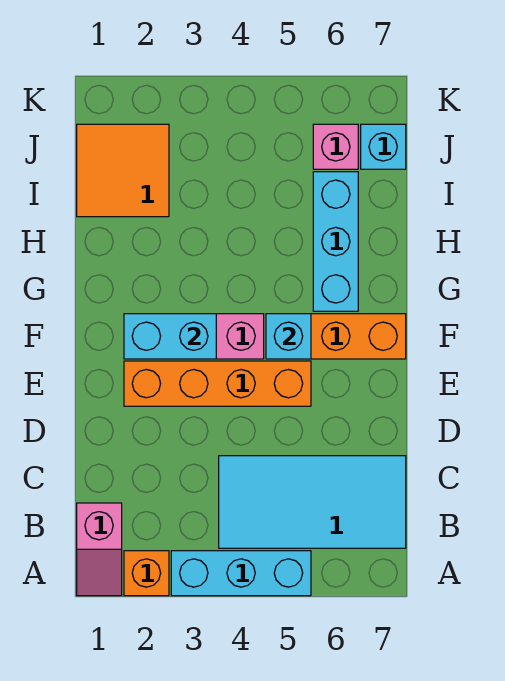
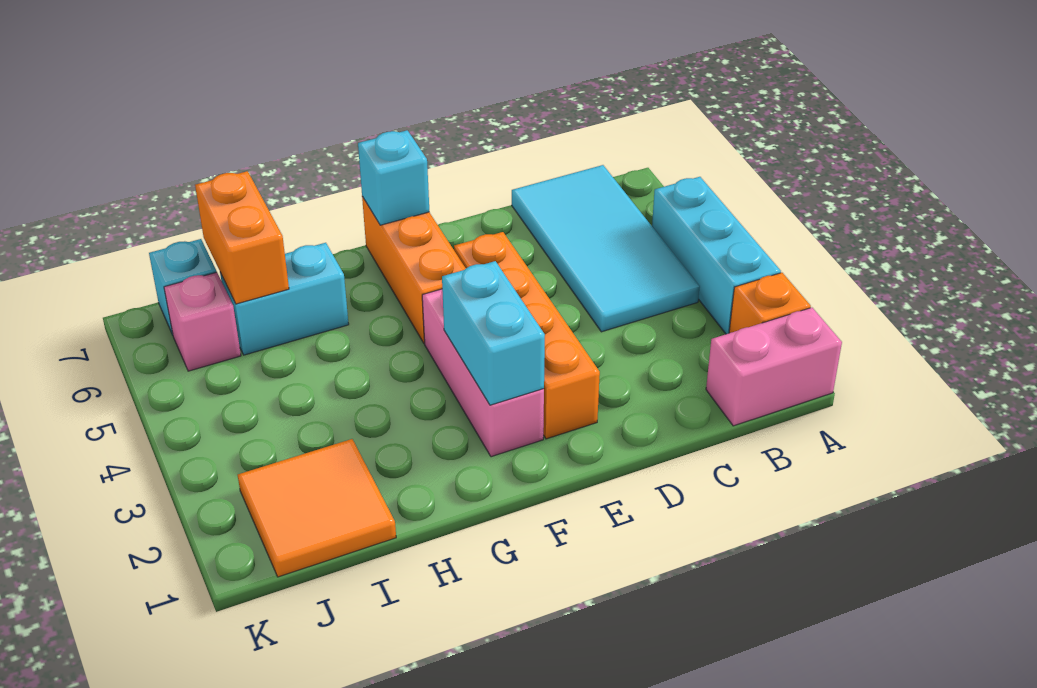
pink slope A1:B1 level 1 top B -> pink brick A1:B1 level 1
cyan brick F5 level 2 -> cyan brick F7 level 2
cyan brick G6:I6 level 1 -> cyan brick H6:I6 level 1
none -> orange brick I6:I7 level 2

